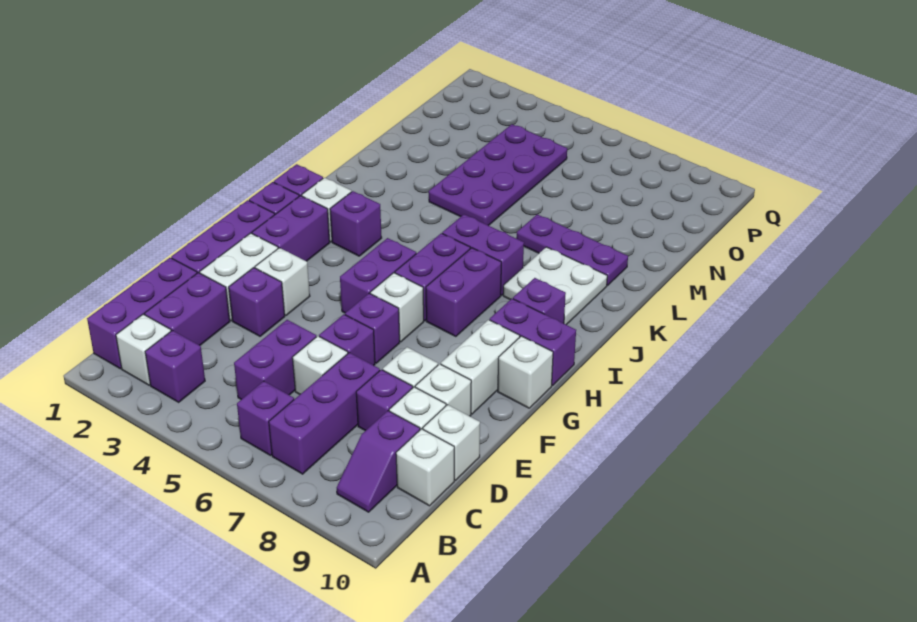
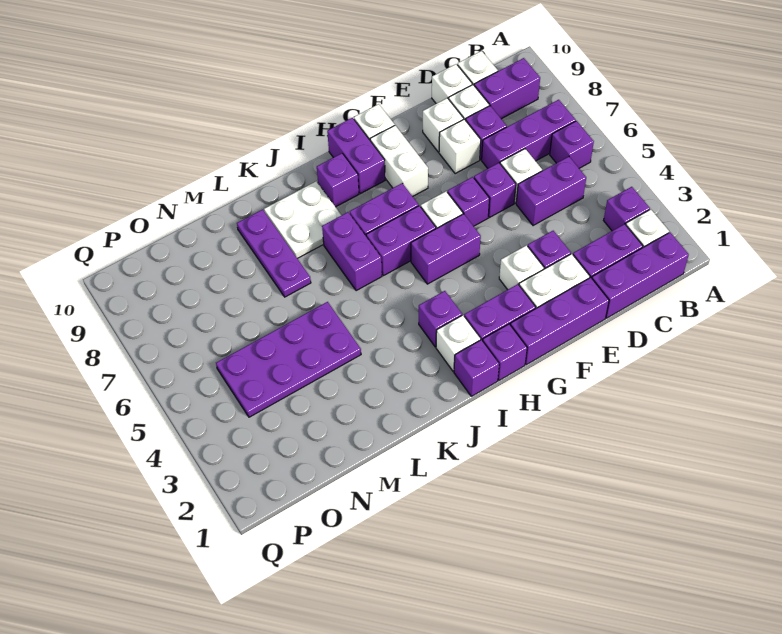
purple slope B9:C9 level 1 top C -> purple brick B9:C9 level 1
white brick F9:G9 level 1 -> white brick G8:G9 level 1

